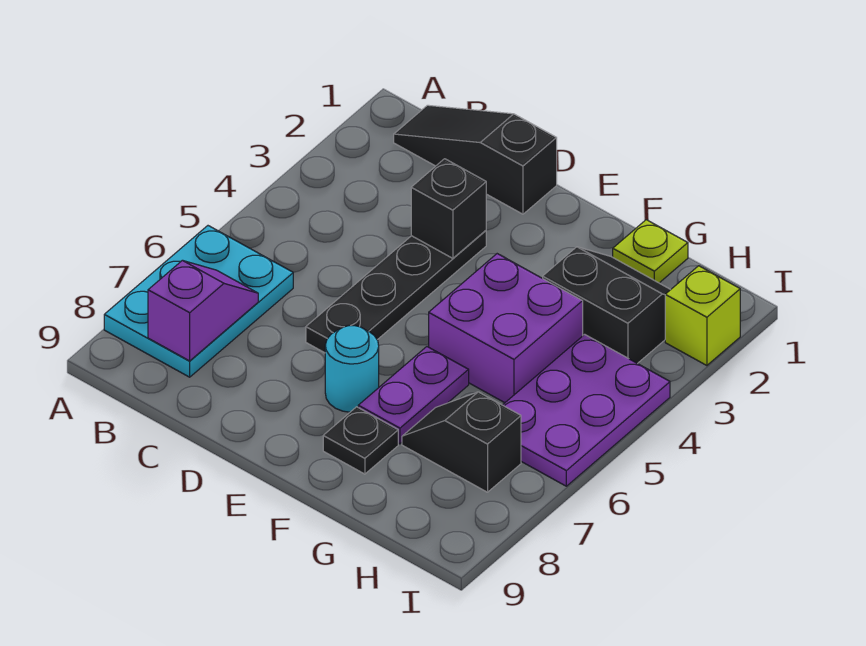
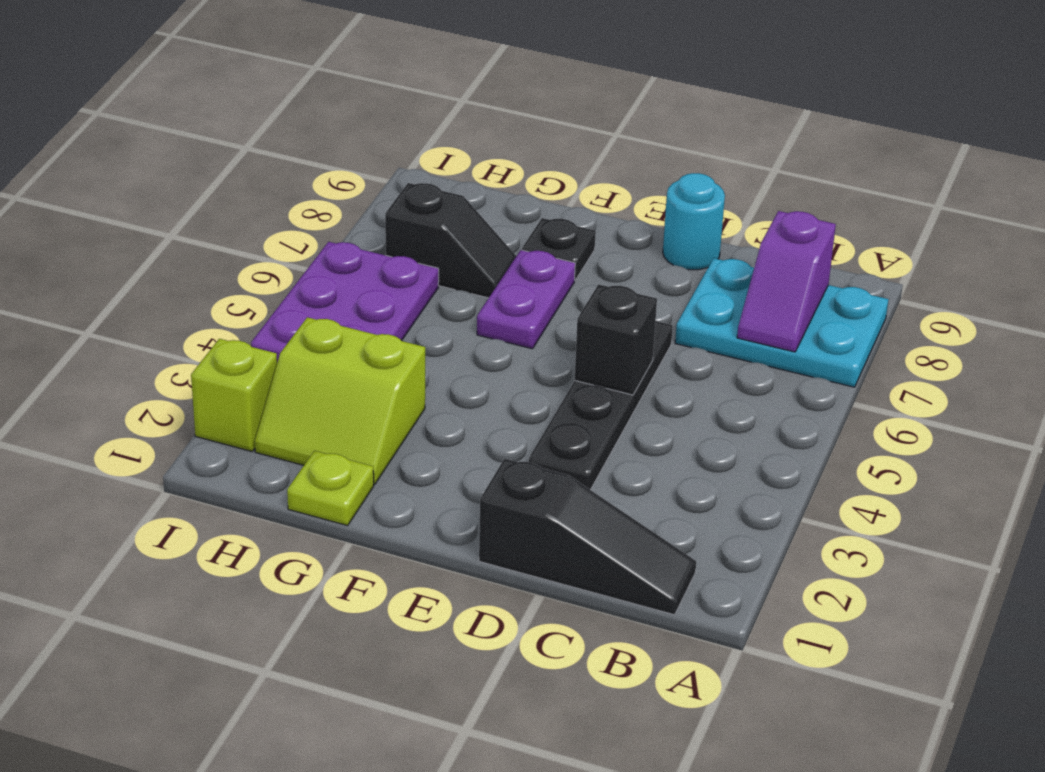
cyan plate A6:B8 level 1 -> cyan plate A7:C8 level 1
black brick D3 level 2 -> black brick D5 level 2
cyan round brick E7 level 1 -> cyan round brick D9 level 1
purple brick F4:G5 level 1 -> none
black slope G2:H3 level 1 top 3 -> lime slope G2:H3 level 1 top 3

